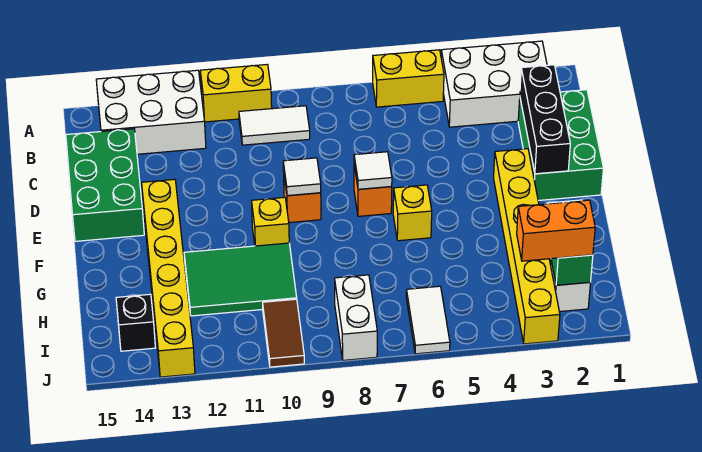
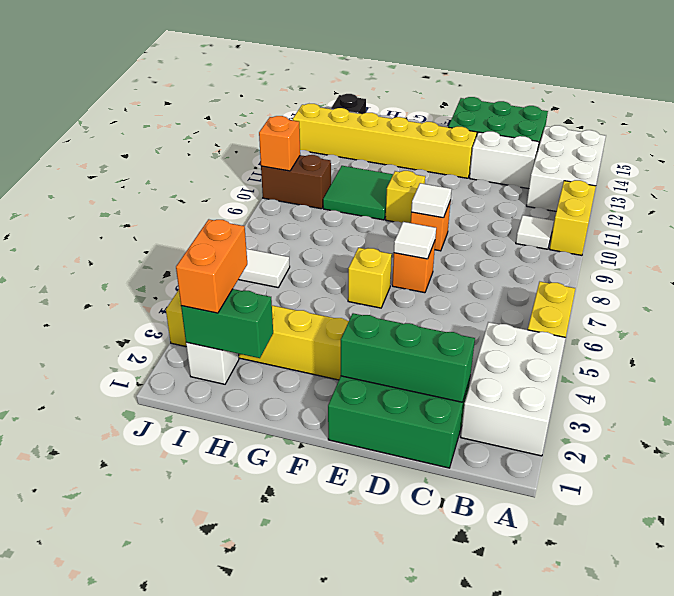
white tile B9:B10 level 1 -> white tile B10 level 1
black brick C2:E2 level 2 -> green brick C2:E2 level 2
green tile G10:H12 level 1 -> green tile G10:H11 level 1
white brick I8:J8 level 1 -> white brick C13:D13 level 1
brown tile I10:J10 level 1 -> brown brick I10:J10 level 1
none -> orange brick J10 level 2

